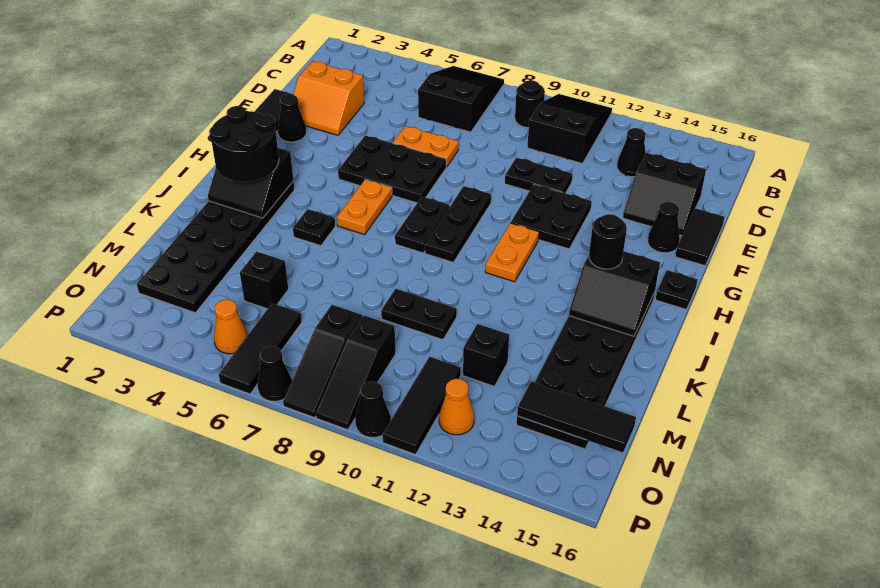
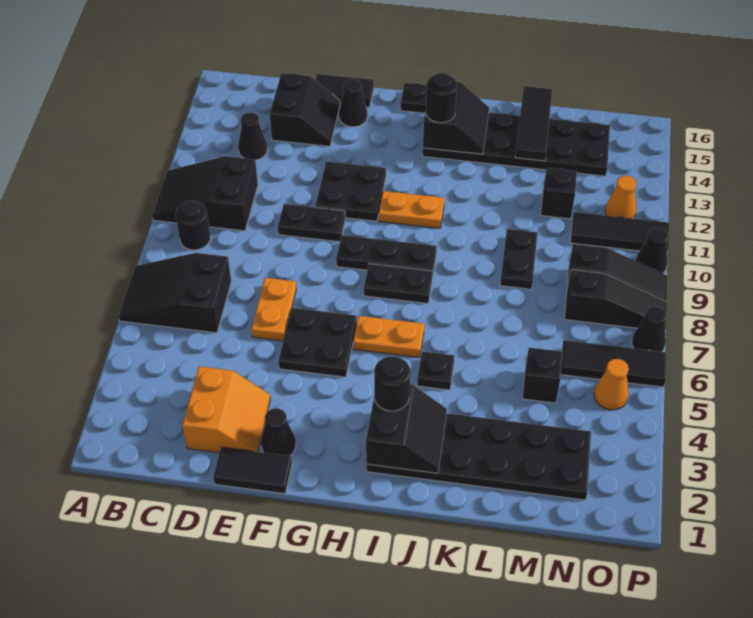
black plate E10:E11 level 1 -> black plate E10:F10 level 1
black plate F5:G7 level 1 -> black plate F5:G6 level 1
black round brick I2:J3 level 3 -> black round brick I3 level 3
black tile N14:N16 level 2 -> black tile L14:L16 level 2

